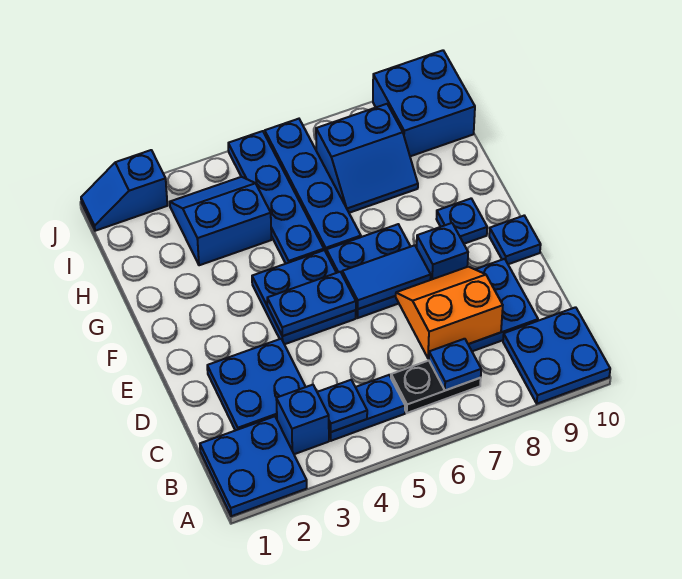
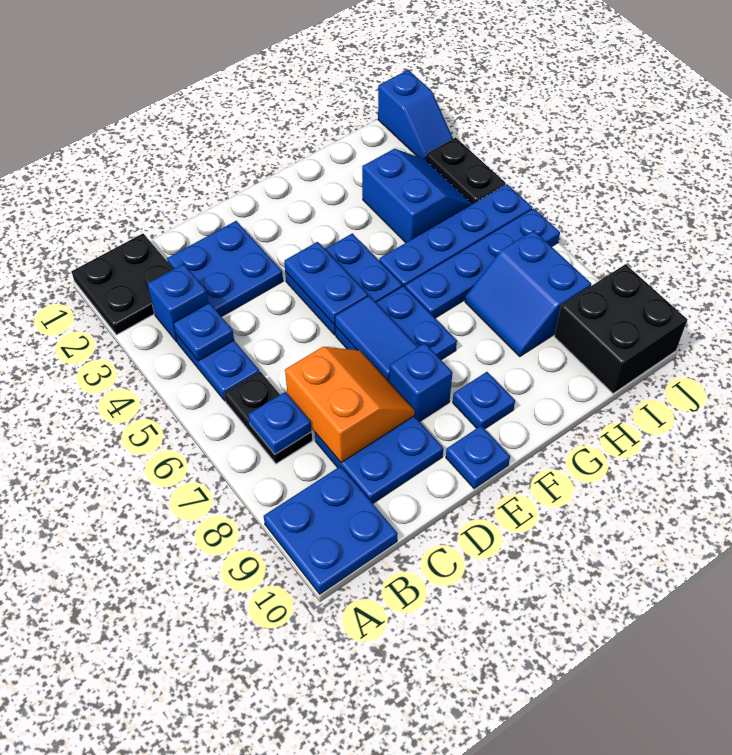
blue plate A1:B2 level 1 -> black plate A1:B2 level 1
blue brick I9:J10 level 1 -> black brick I9:J10 level 1
blue slope J1:J2 level 1 top 2 -> blue slope J1:J2 level 1 top 1
none -> black plate J3:J4 level 1

